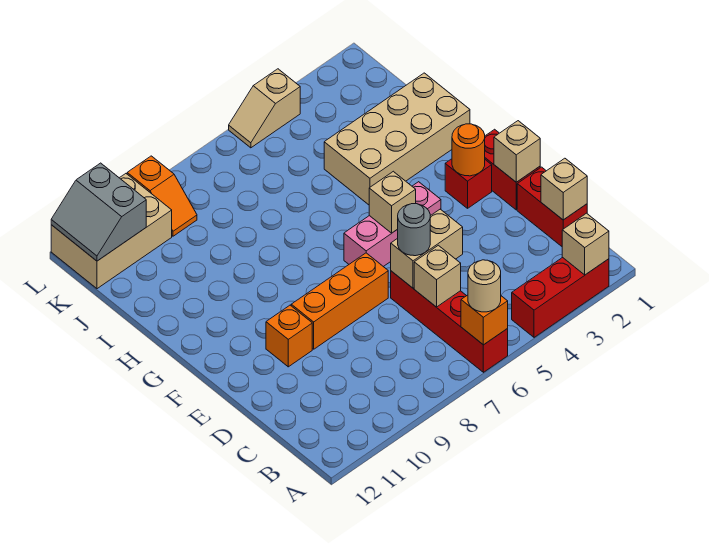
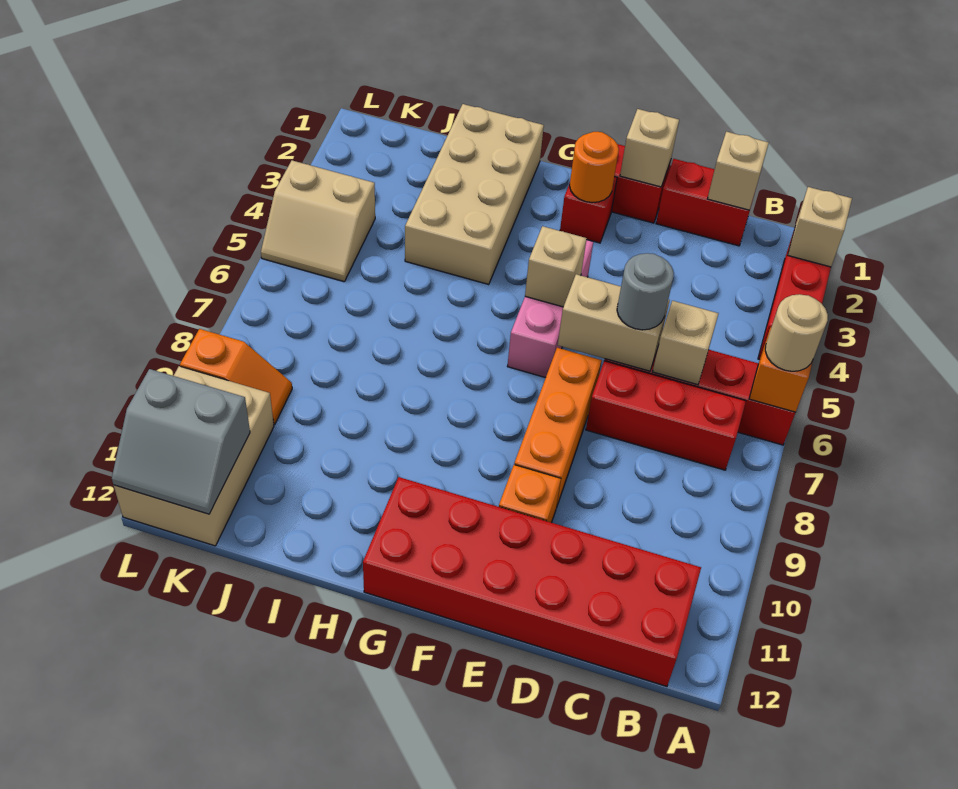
none -> red brick B7:D7 level 1
none -> red brick B11:G12 level 1
tan brick D5:D6 level 2 -> tan brick D6:E6 level 2
tan slope L4:L5 level 1 top 4 -> tan slope K4:L5 level 1 top 4

